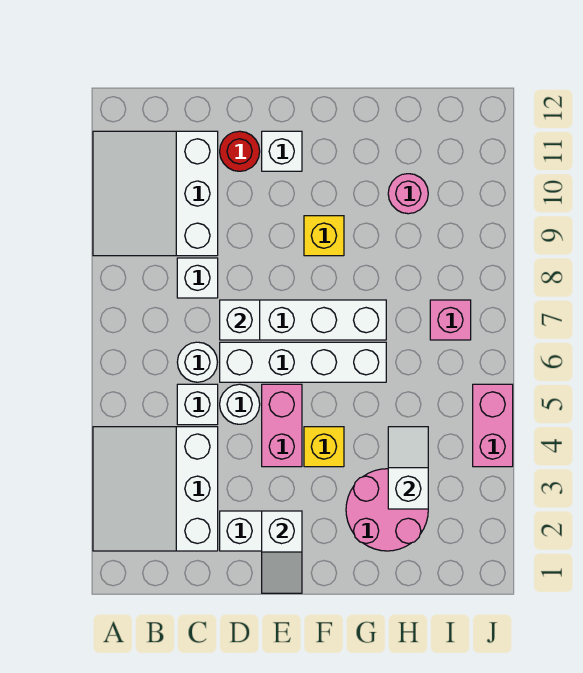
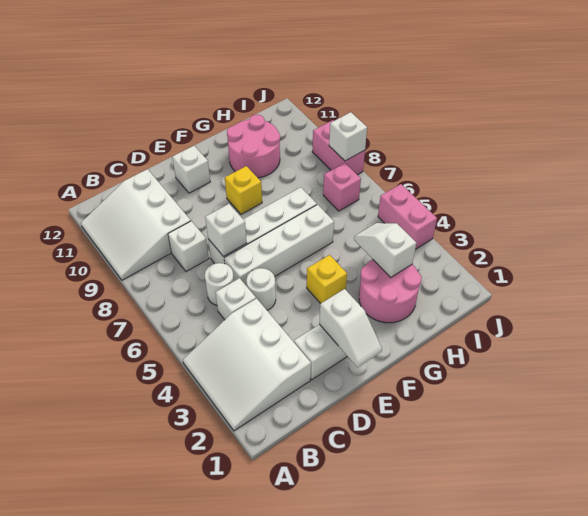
red round brick D11 level 1 -> none
pink brick E4:E5 level 1 -> pink brick J8:J9 level 1
pink round brick H10 level 1 -> pink round brick G10:H11 level 1
none -> white brick J8 level 2

